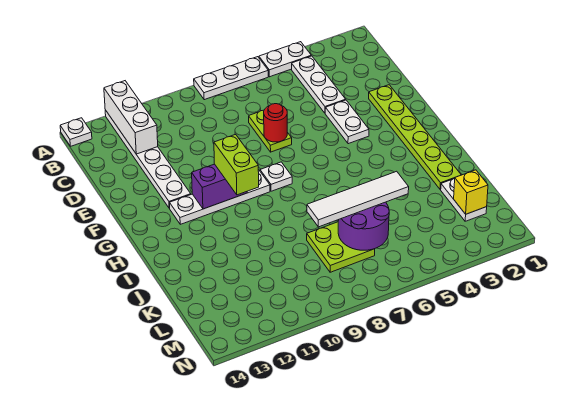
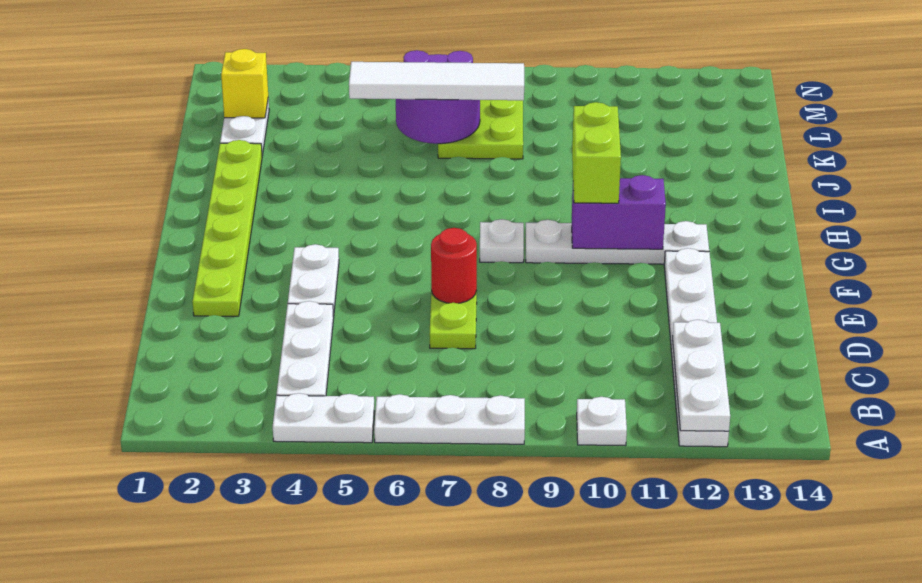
white brick A12:C12 level 2 -> white plate A12:C12 level 2
white plate A14 level 1 -> white plate A10 level 1

